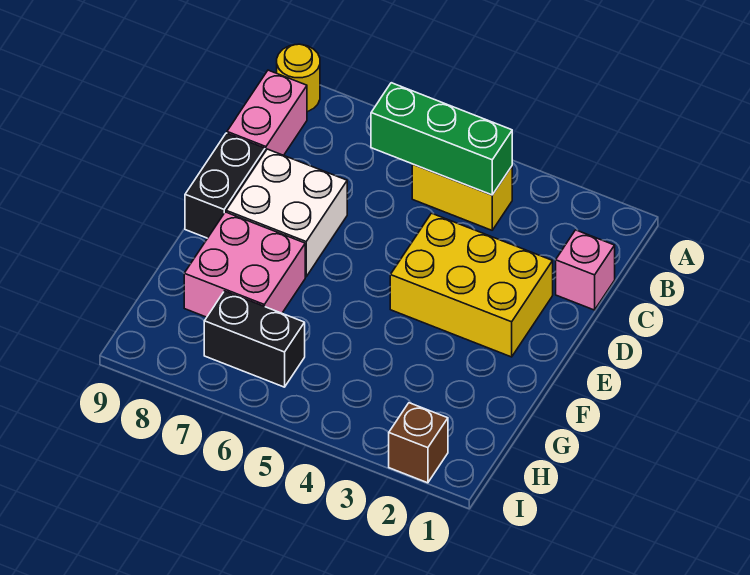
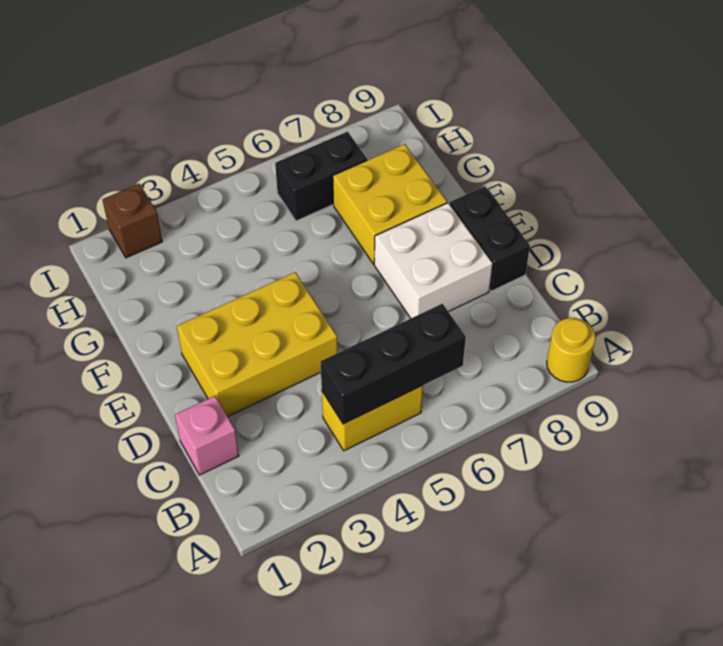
green brick B4:B6 level 2 -> black brick B4:B6 level 2
pink brick B9:C9 level 1 -> none
pink brick F7:G8 level 1 -> yellow brick F7:G8 level 1

